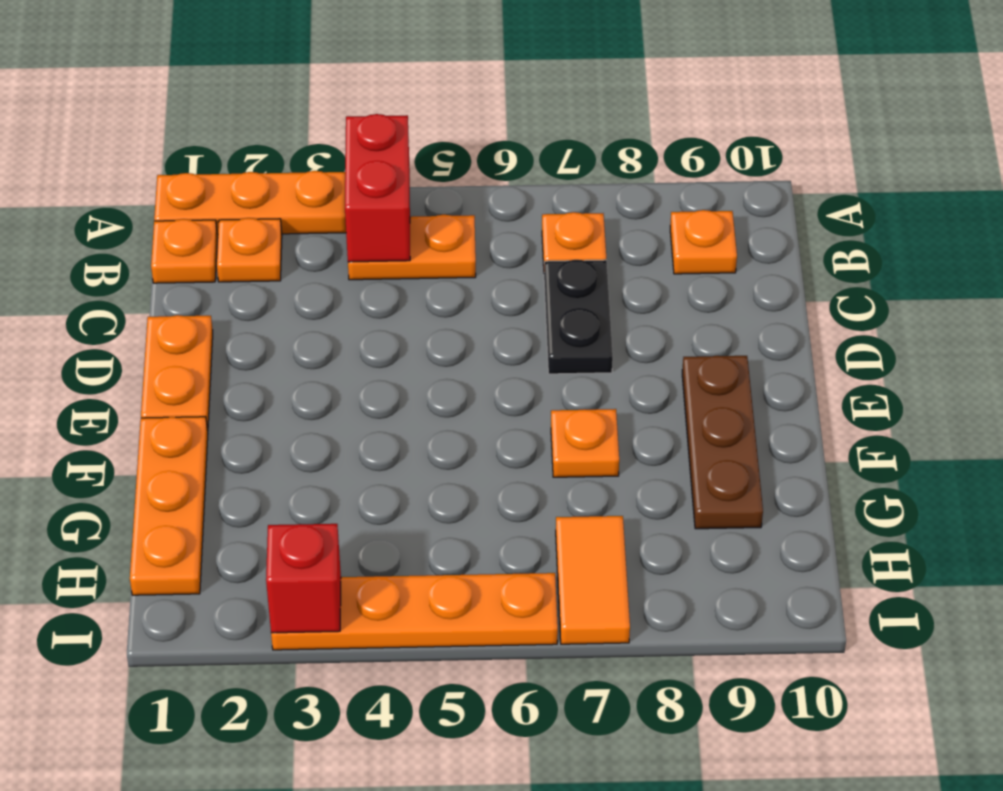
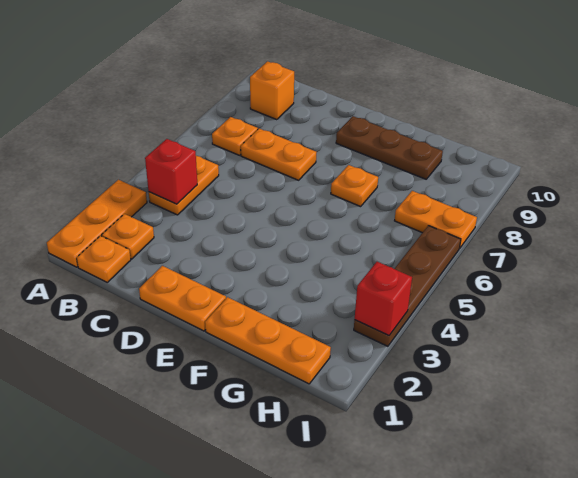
red brick A4:B4 level 2 -> red brick B4 level 2
orange plate B9 level 1 -> orange brick B9 level 1
black plate C7:D7 level 1 -> orange plate C7:D7 level 1
orange tile H7:I7 level 1 -> orange plate H7:I7 level 1
orange plate I3:I6 level 1 -> brown plate I3:I6 level 1

